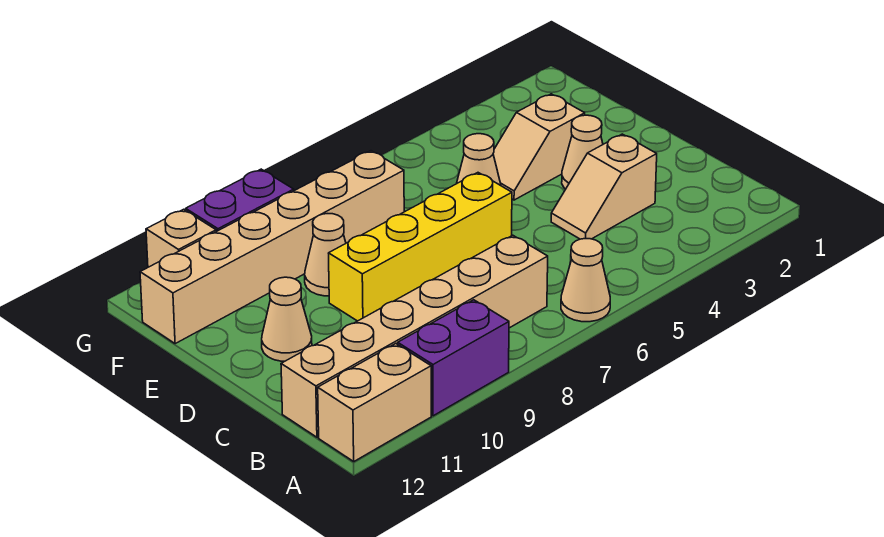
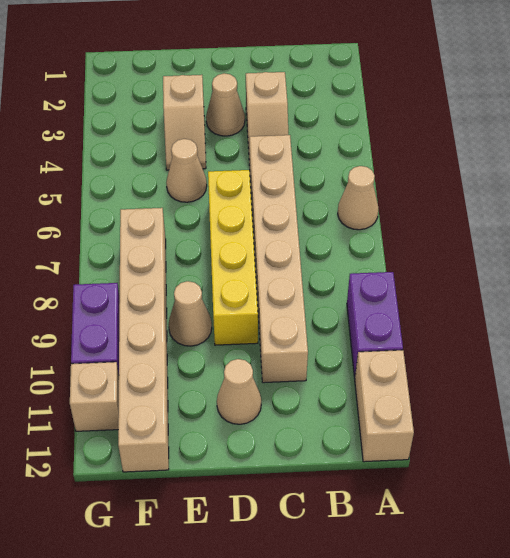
tan brick B7:B12 level 1 -> tan brick C5:C10 level 1

